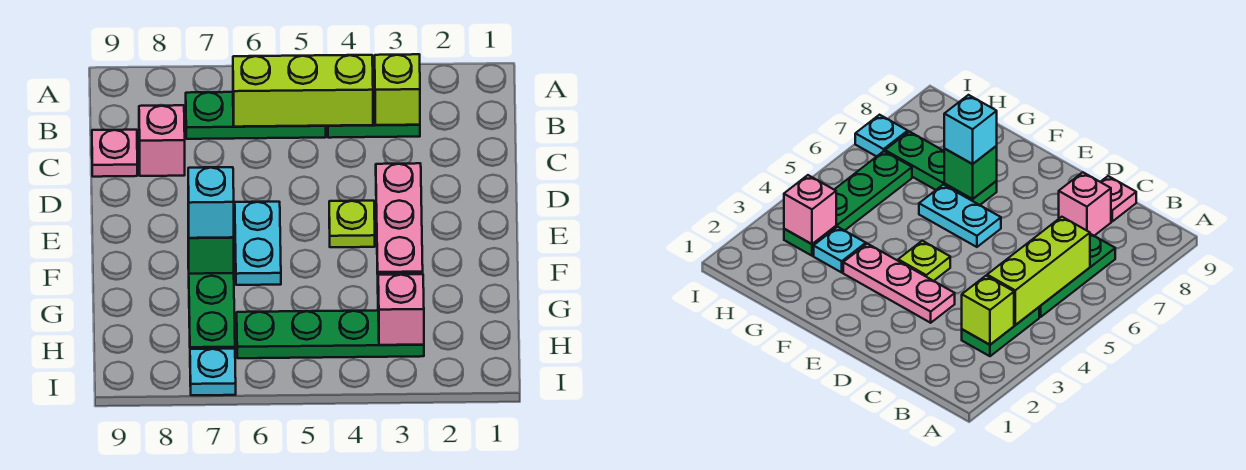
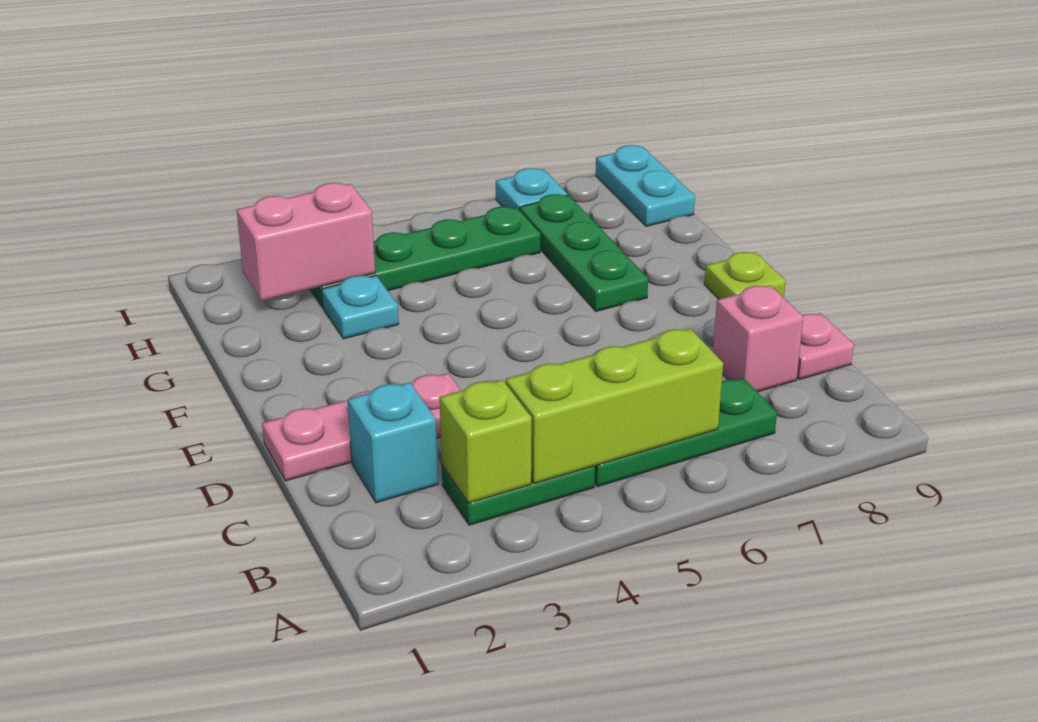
pink plate D3:F3 level 1 -> pink plate D1:D3 level 1
lime plate E4 level 1 -> lime plate E9 level 1
cyan plate E6:F6 level 1 -> cyan plate H9:I9 level 1
green brick F7 level 2 -> none
cyan brick F7 level 3 -> cyan brick C2 level 1
pink brick H3 level 2 -> pink brick H2:H3 level 2

